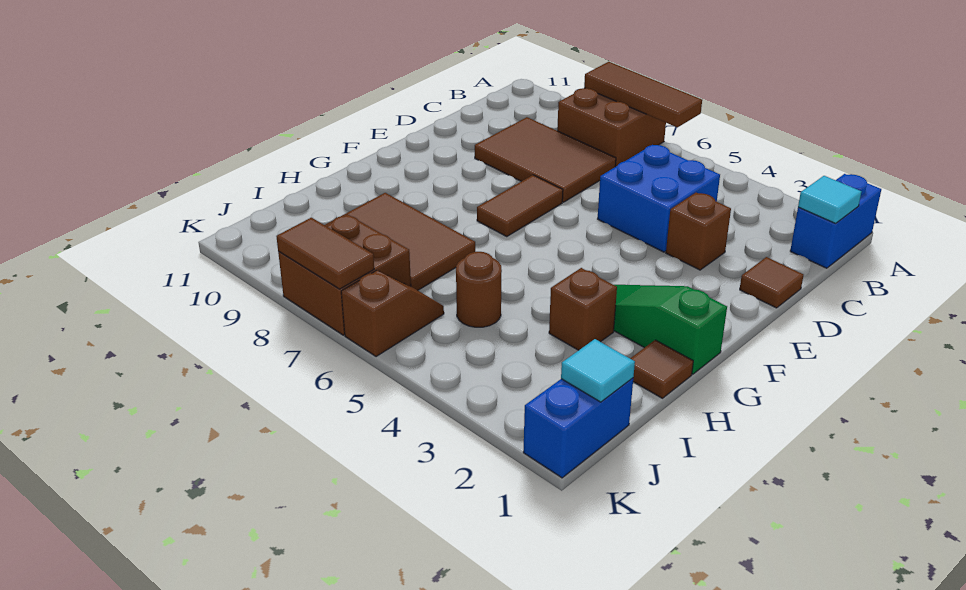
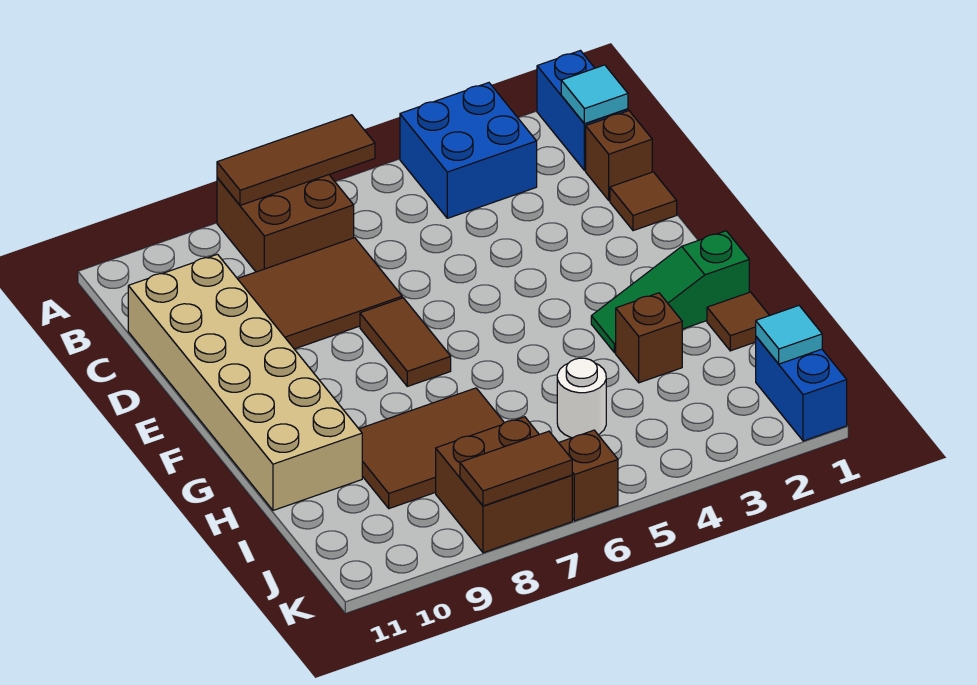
blue brick C4:D5 level 1 -> blue brick A3:B4 level 1
none -> tan brick C10:H11 level 1
brown brick D3 level 1 -> brown brick C1 level 1
brown round brick I5 level 1 -> white round brick I5 level 1

